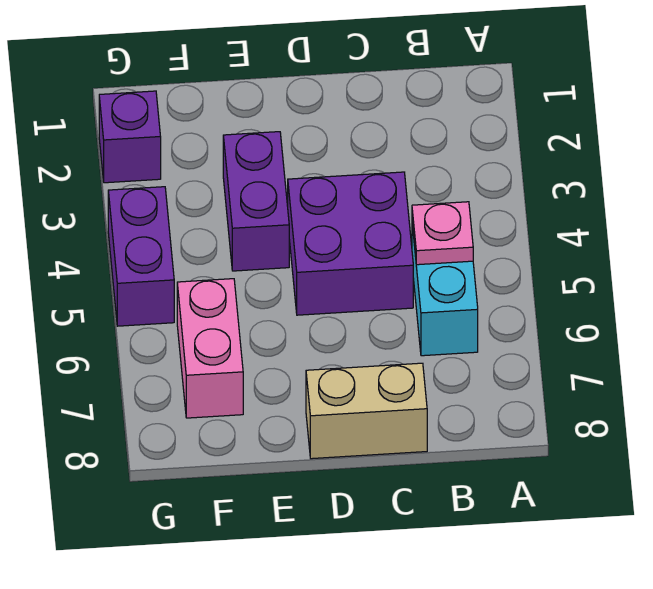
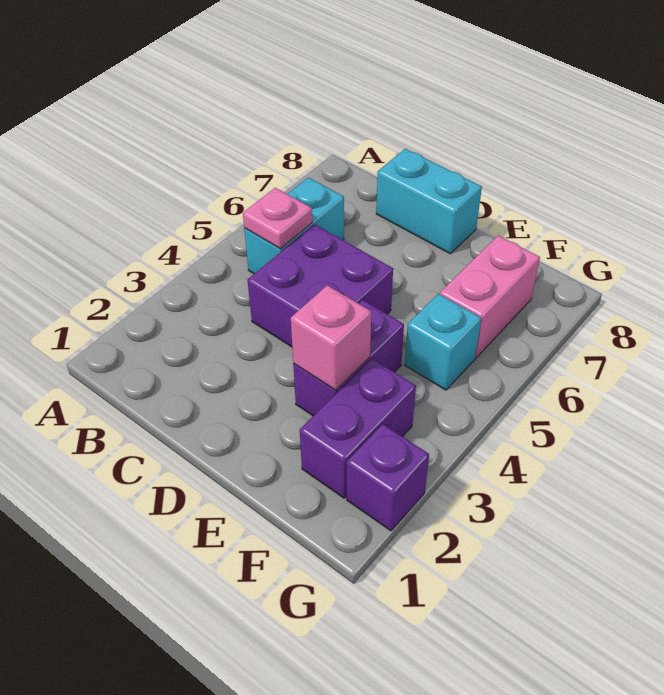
tan brick C8:D8 level 1 -> cyan brick C8:D8 level 1
none -> pink brick E3 level 2
none -> cyan brick F5 level 1
purple brick G4:G5 level 1 -> purple brick F2:F3 level 1

